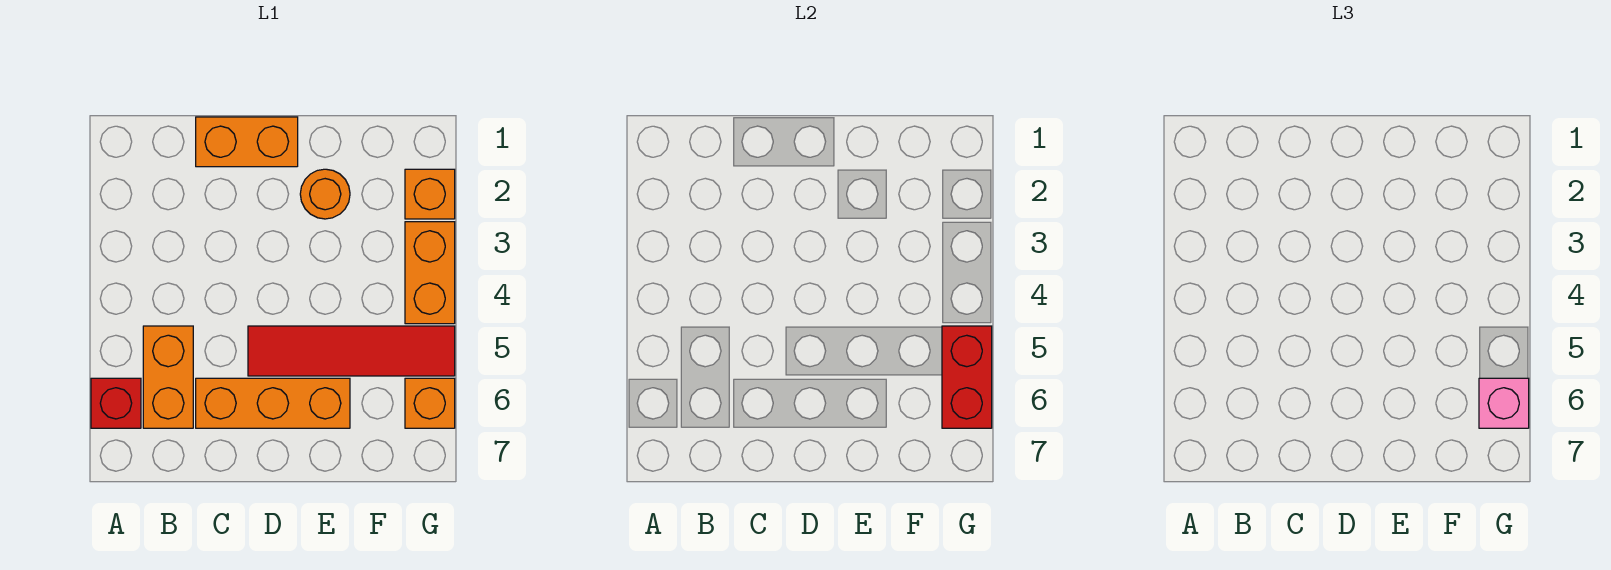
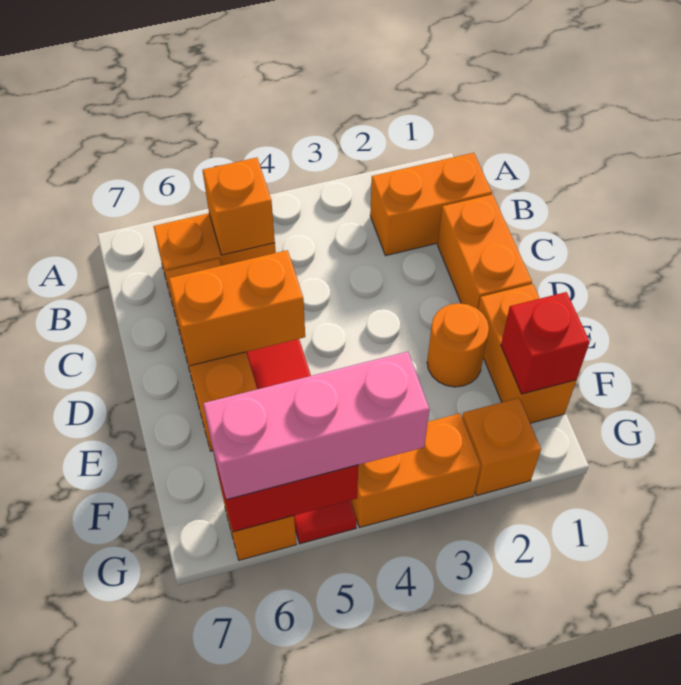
red brick A6 level 1 -> red brick F1 level 2
none -> orange brick B1:B2 level 1
none -> orange brick B5 level 2
none -> orange brick D5:D6 level 2
none -> orange brick E1:F1 level 1
pink brick G6 level 3 -> pink brick G4:G6 level 3

